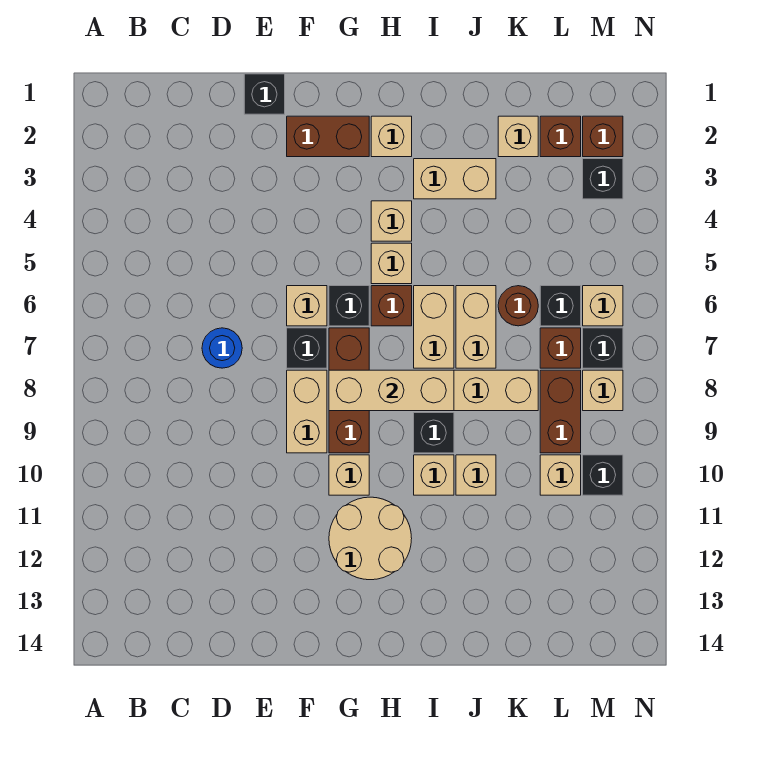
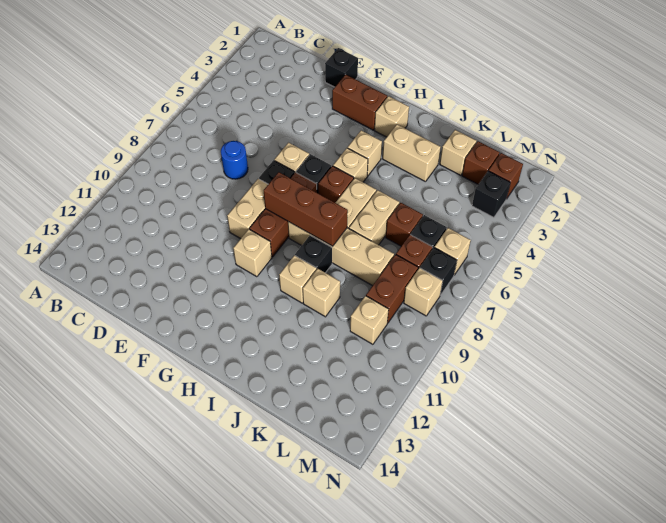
tan brick G8:I8 level 2 -> brown brick G8:I8 level 2
tan round brick G11:H12 level 1 -> none
brown round brick K6 level 1 -> brown brick K6 level 1
black brick M10 level 1 -> none

